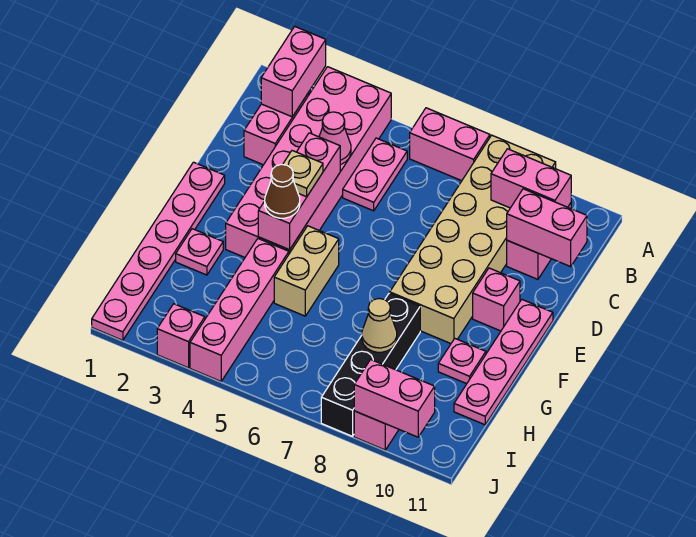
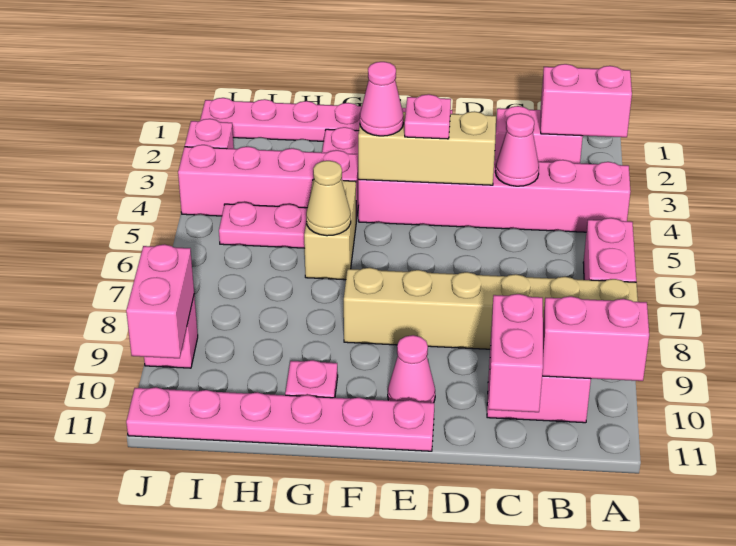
pink brick A3:F4 level 1 -> pink brick A4:F4 level 1
tan brick A8:F9 level 1 -> tan brick A8:F8 level 1
pink plate B5:C5 level 1 -> pink plate H5:I5 level 1
pink brick B9:B10 level 2 -> pink brick A10:B10 level 2
pink brick D4:F4 level 2 -> tan brick D4:F4 level 2
tan plate E4 level 3 -> pink plate E4 level 3
pink brick E10 level 1 -> pink cone E10 level 1
pink plate E11:H11 level 1 -> pink plate E11:J11 level 1
brown cone F4 level 3 -> pink cone F4 level 3
tan brick F5:G5 level 1 -> tan brick G5:G6 level 1
black brick G8:J8 level 1 -> none
tan cone H8 level 2 -> tan cone G6 level 2

